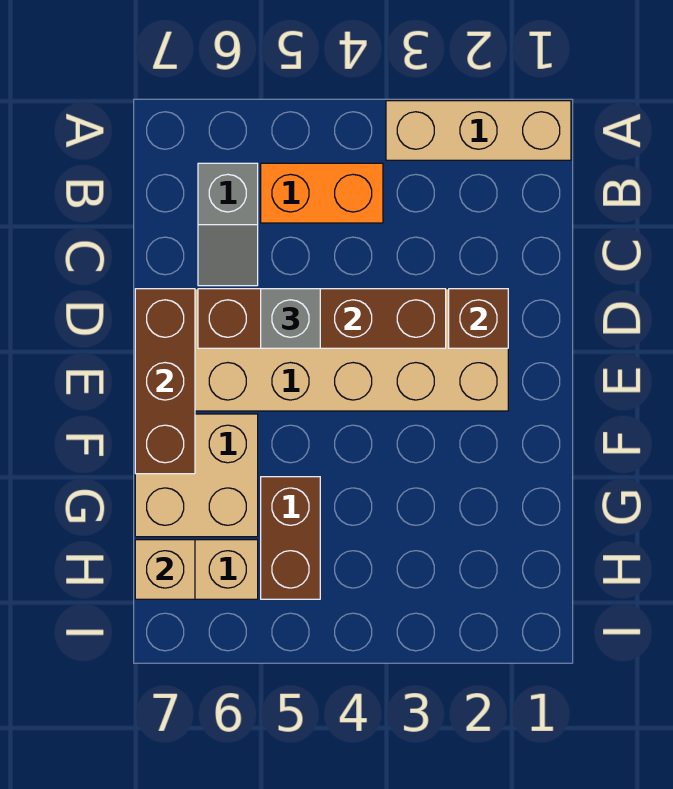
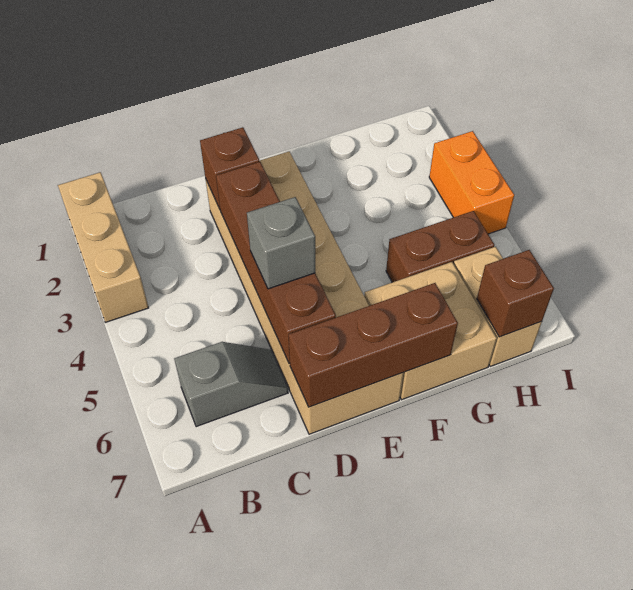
orange brick B4:B5 level 1 -> orange brick I3:I4 level 1
tan brick H7 level 2 -> brown brick H7 level 2

